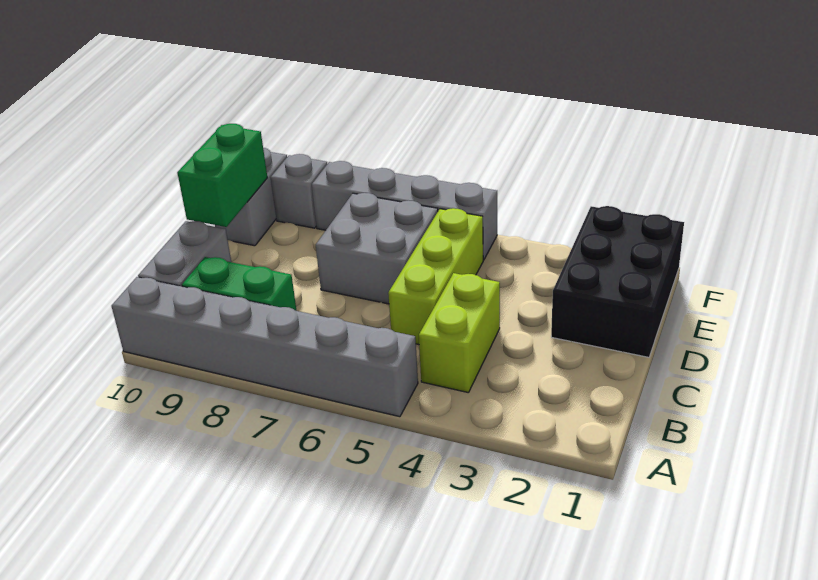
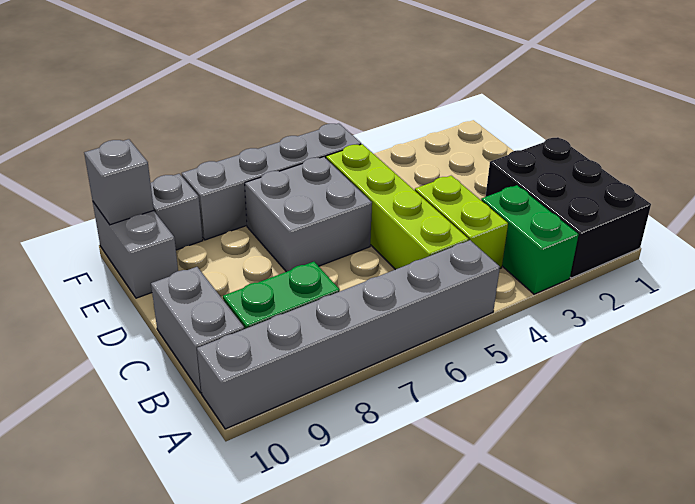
lime brick C5:E5 level 1 -> lime brick B5:E5 level 1
black brick D1:F2 level 1 -> black brick A1:C2 level 1
green brick D10:E10 level 2 -> green brick A3:B3 level 1
none -> grey brick F10 level 2

